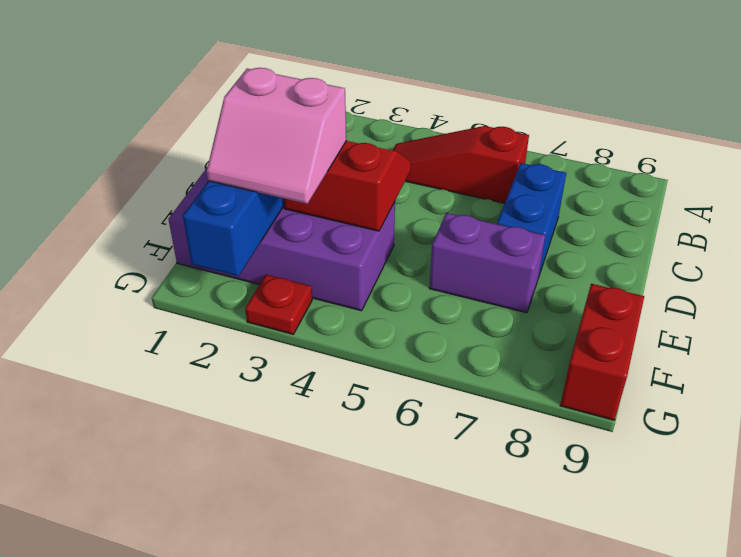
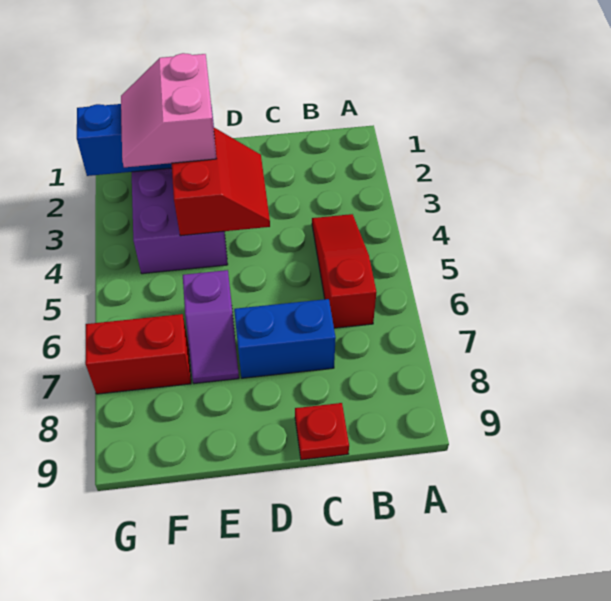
purple brick E6:E7 level 1 -> purple slope E6:E7 level 1 top 6
red brick F9:G9 level 1 -> red brick F7:G7 level 1
red plate G3 level 1 -> red plate C9 level 1

